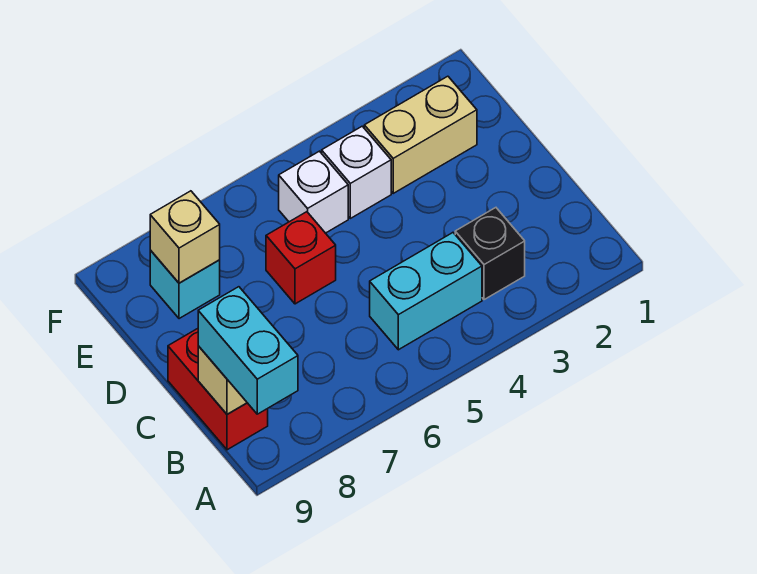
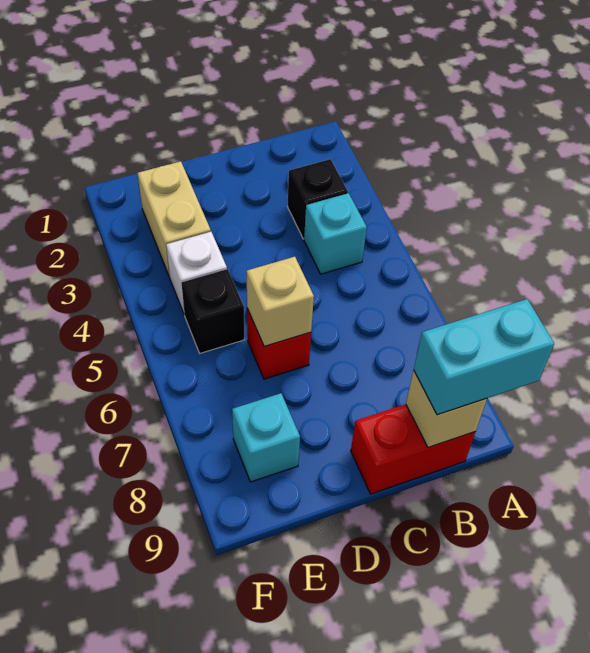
cyan brick B4:B5 level 1 -> cyan brick B4 level 1
white brick E5 level 1 -> black brick E5 level 1
tan brick E8 level 2 -> tan brick D6 level 2

